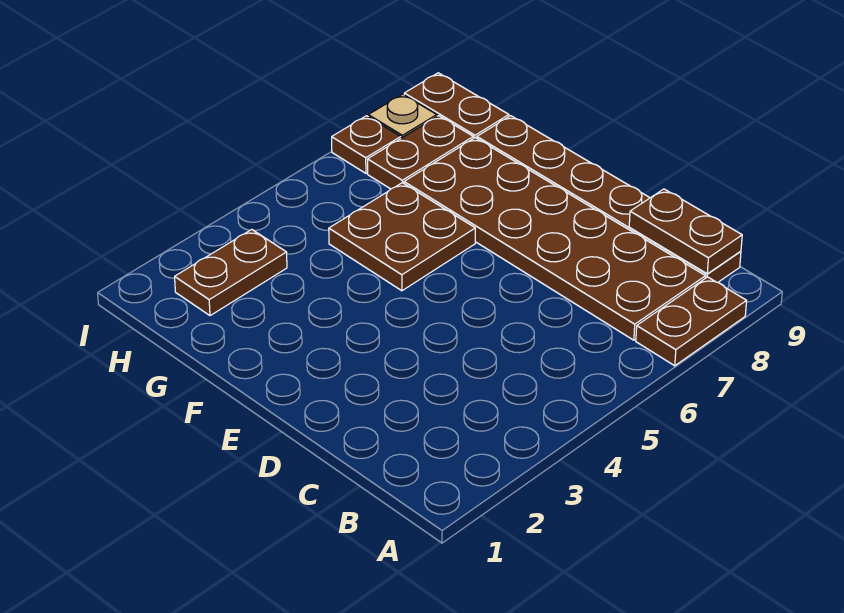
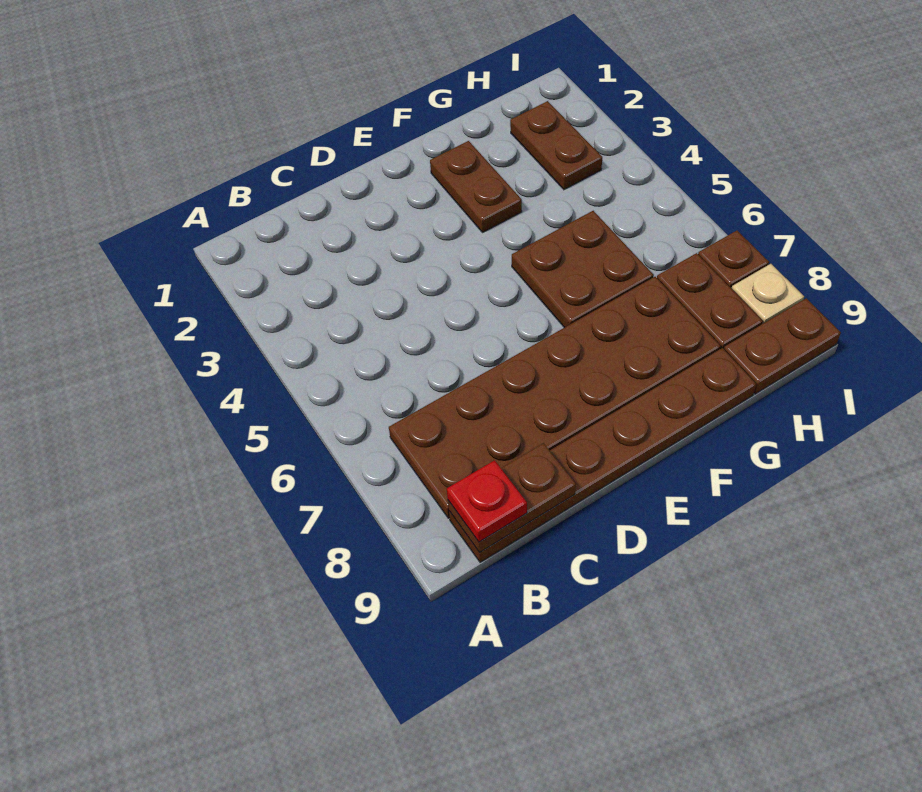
brown plate A7:A8 level 1 -> brown plate F2:F3 level 1
none -> red plate B9 level 3

